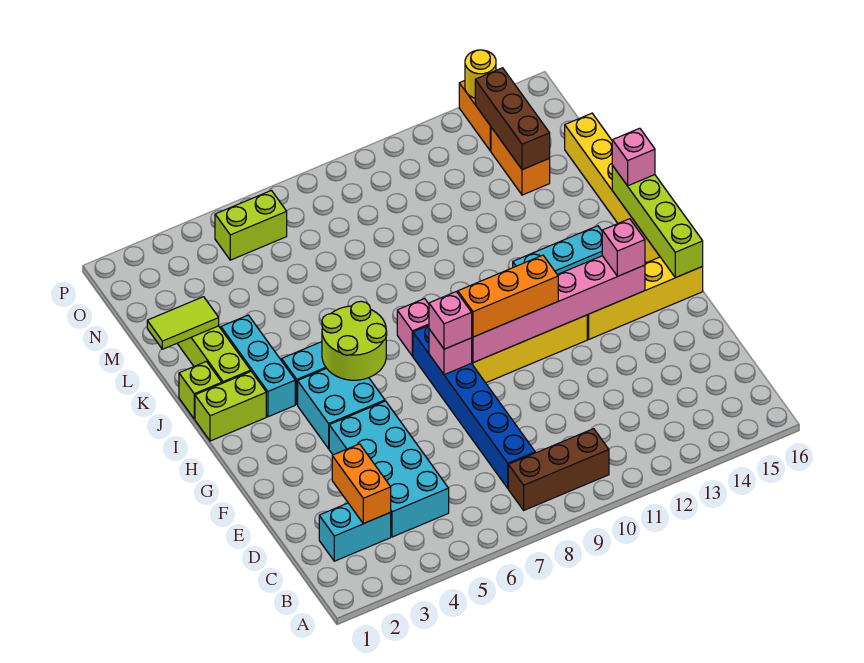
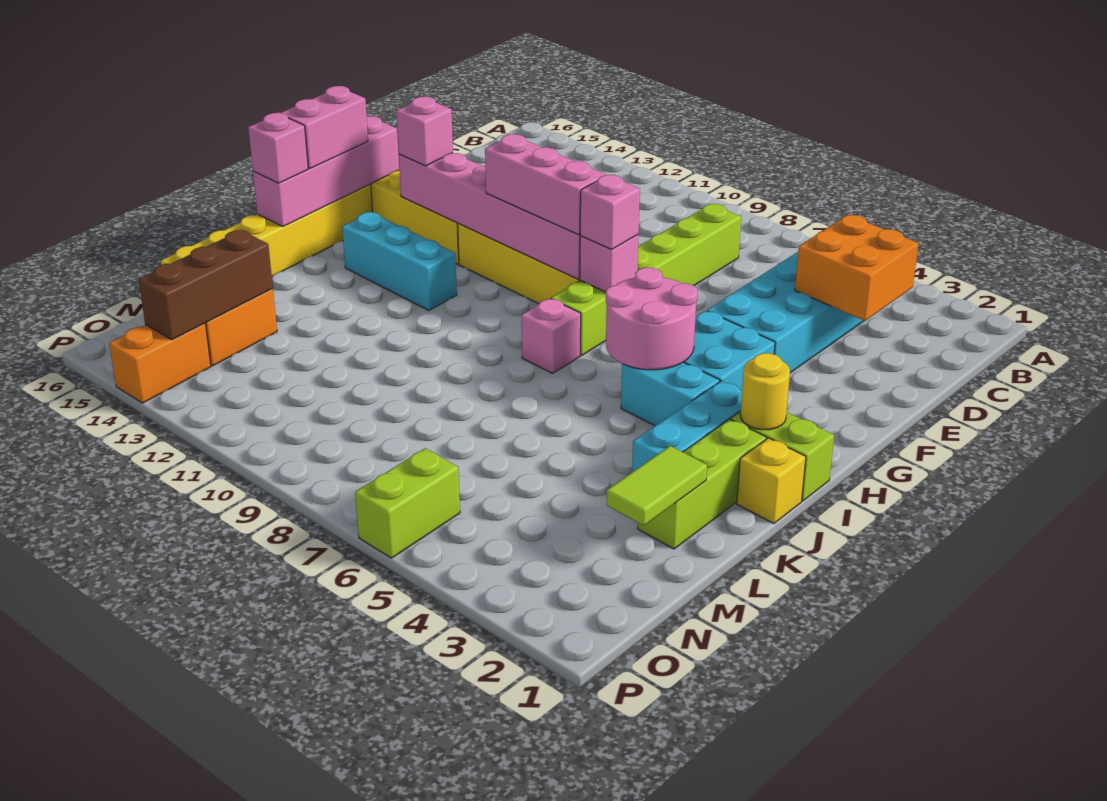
brown brick B8:B10 level 1 -> none
cyan brick C2:C3 level 1 -> none
orange brick C3:D3 level 2 -> orange brick C3:D4 level 2
blue brick C8:H8 level 1 -> lime brick C8:H8 level 1
orange brick G9:G11 level 3 -> pink brick G9:G11 level 3
lime brick G16:J16 level 2 -> pink brick G16:J16 level 2
lime round brick H5:I6 level 2 -> pink round brick H5:I6 level 2
none -> pink brick H16:I16 level 3
lime brick J1 level 1 -> yellow brick J1 level 1
lime tile L1:L2 level 2 -> lime tile L2:M2 level 2
lime brick O5:O6 level 1 -> lime brick O6:P6 level 1
yellow round brick P14 level 2 -> yellow round brick I2 level 2

